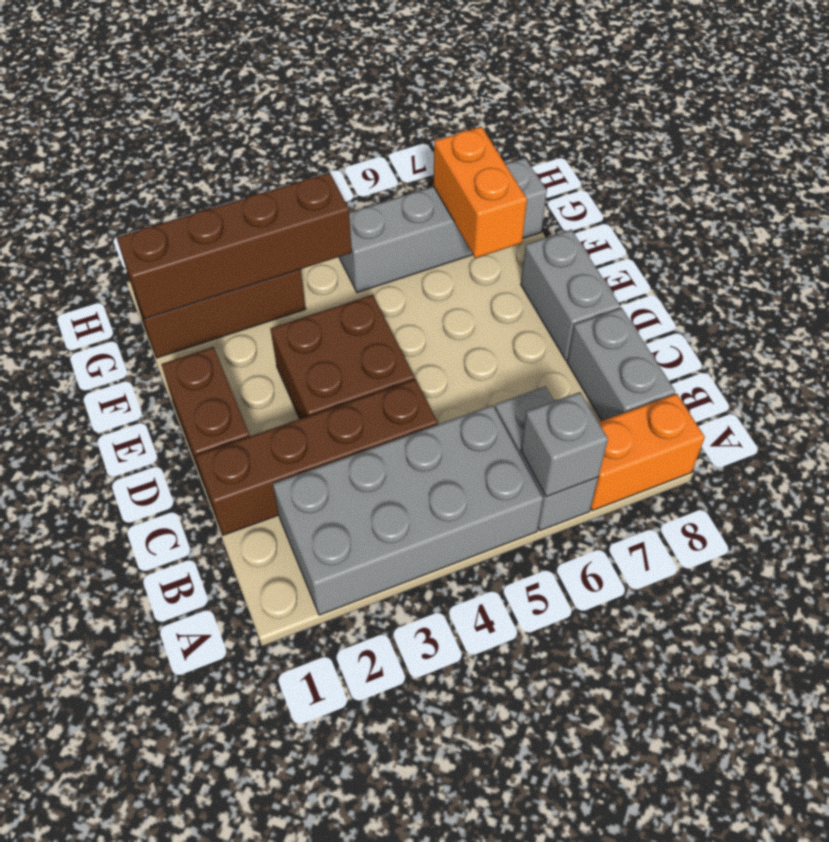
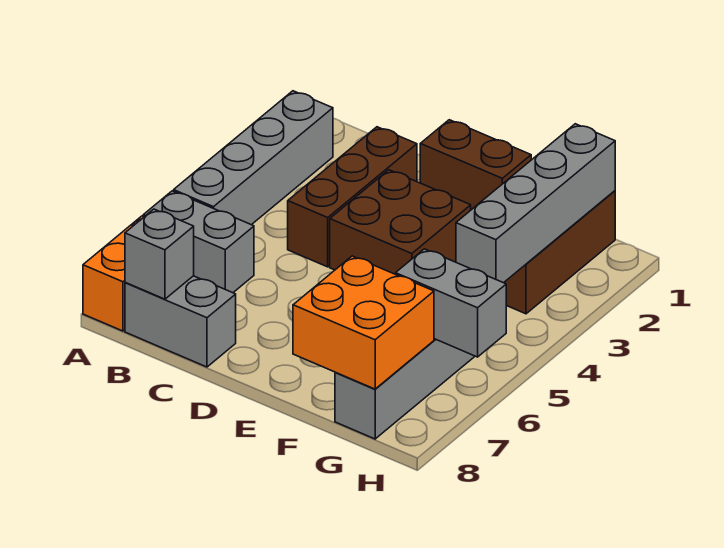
grey brick A2:B5 level 1 -> grey brick A2:A5 level 1
grey brick A6 level 2 -> grey brick B8 level 2
brown brick C1:C4 level 1 -> brown brick C2:C4 level 1
grey brick D8:E8 level 1 -> grey brick G6:H6 level 2
orange brick F7:G7 level 2 -> orange brick F7:G8 level 2
brown brick G1:G4 level 2 -> grey brick G1:G4 level 2

